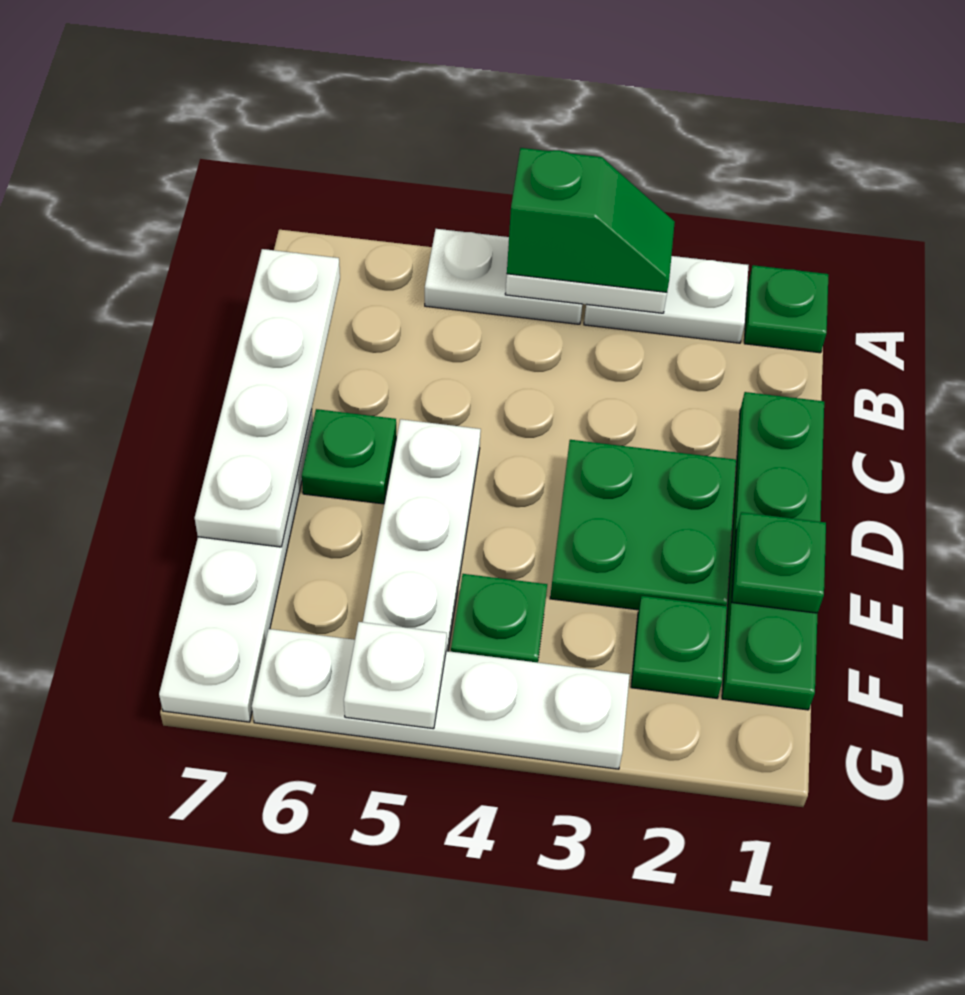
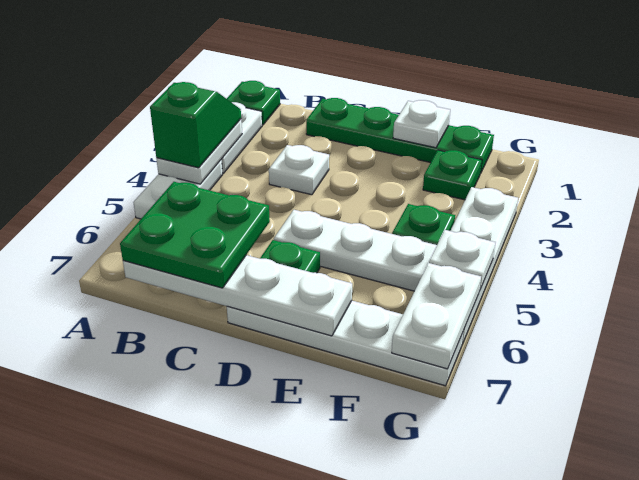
none -> white plate C3 level 1
green plate D2:E3 level 1 -> green plate B6:C7 level 3
green plate E1 level 2 -> white plate E1 level 2
none -> white plate G6:G7 level 2

